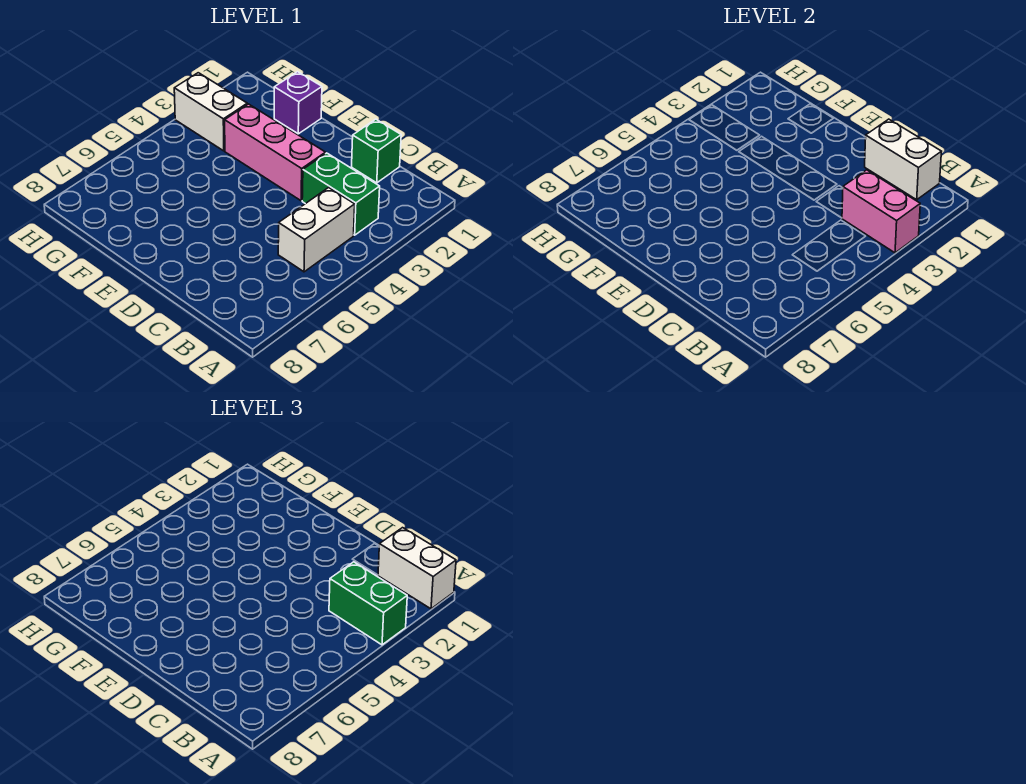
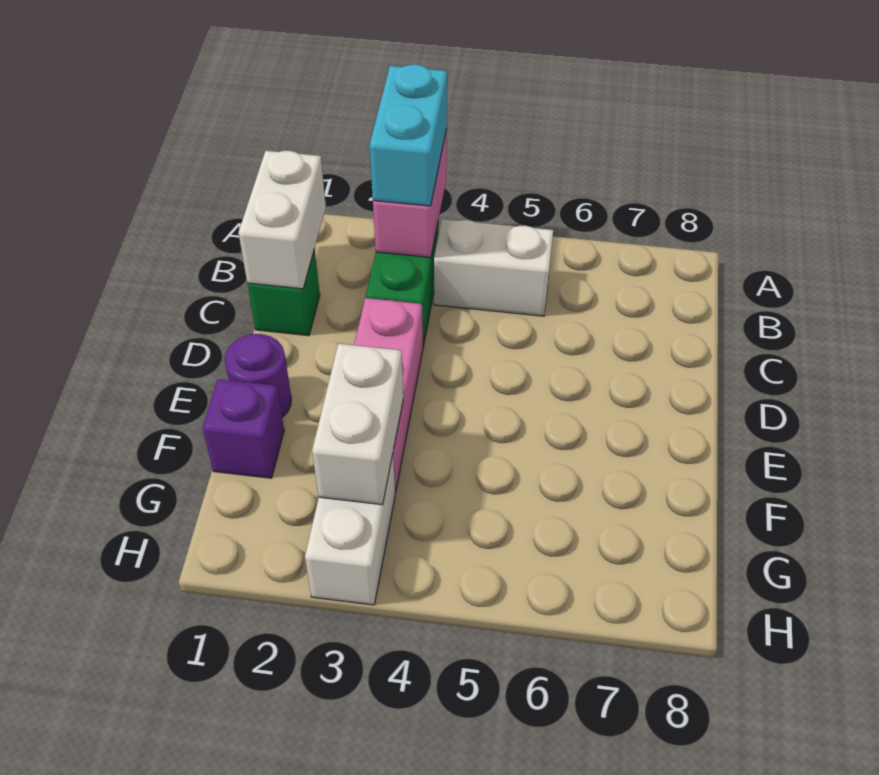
white brick A1:B1 level 3 -> white brick F3:G3 level 2
green brick A3:B3 level 3 -> cyan brick A3:B3 level 3
none -> purple round brick E1 level 1

